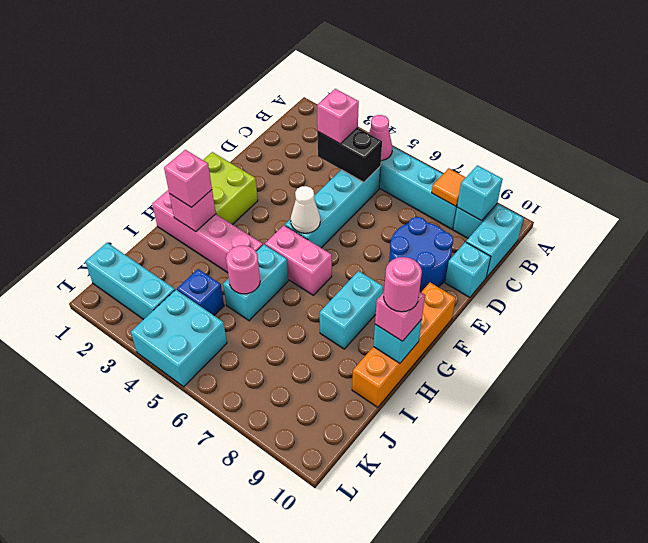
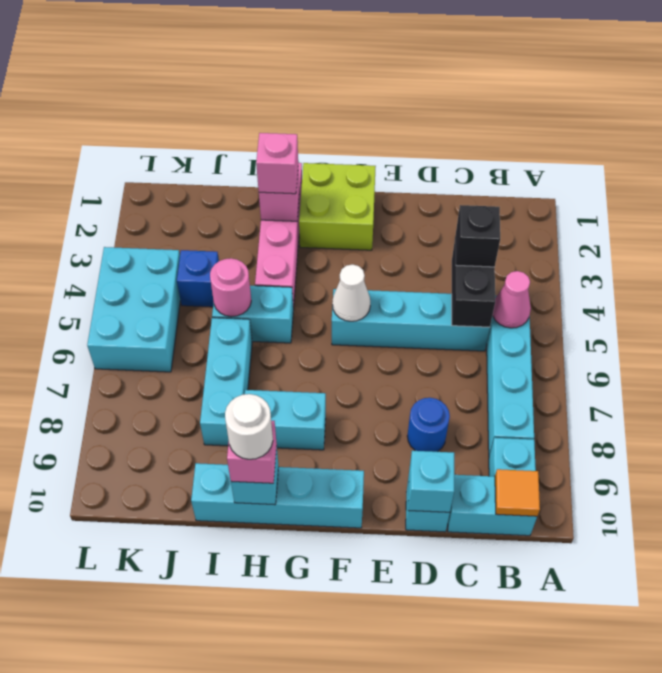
orange tile B8 level 2 -> orange tile B10 level 2
cyan brick B9 level 2 -> cyan brick D10 level 2
pink brick C4 level 3 -> black brick C4 level 3
blue round brick D8:E9 level 1 -> blue round brick D8 level 1
orange brick F10:I10 level 1 -> cyan brick F10:I10 level 1
pink brick G5:G6 level 1 -> none
pink round brick H10 level 4 -> white round brick H10 level 4
cyan brick K1:K3 level 1 -> cyan brick I6:I8 level 1
cyan brick K4:L5 level 1 -> cyan brick K4:L6 level 1

